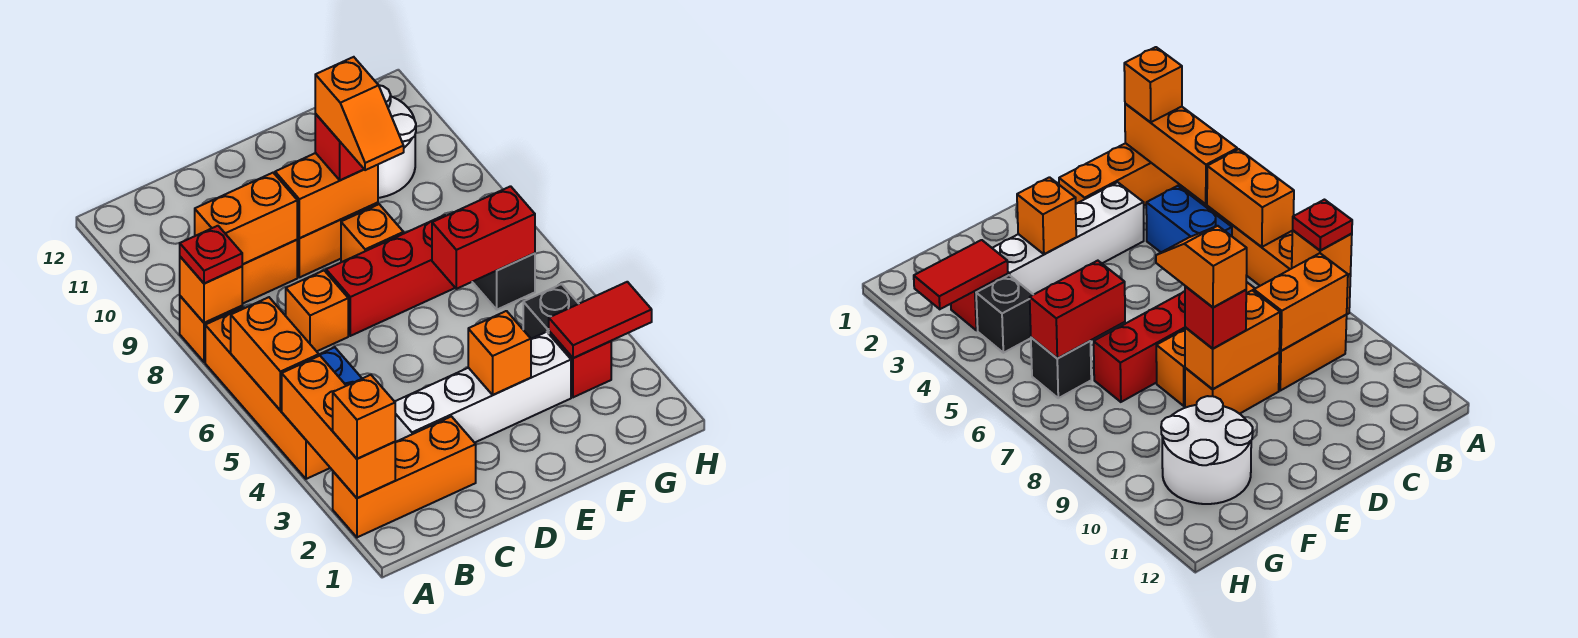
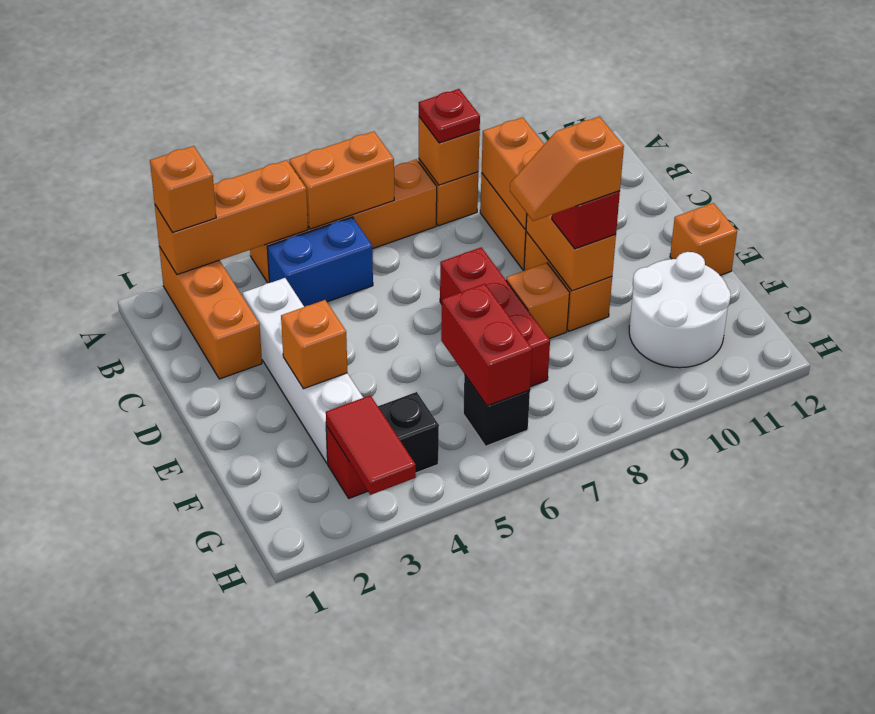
orange brick C7 level 1 -> orange brick E12 level 1

